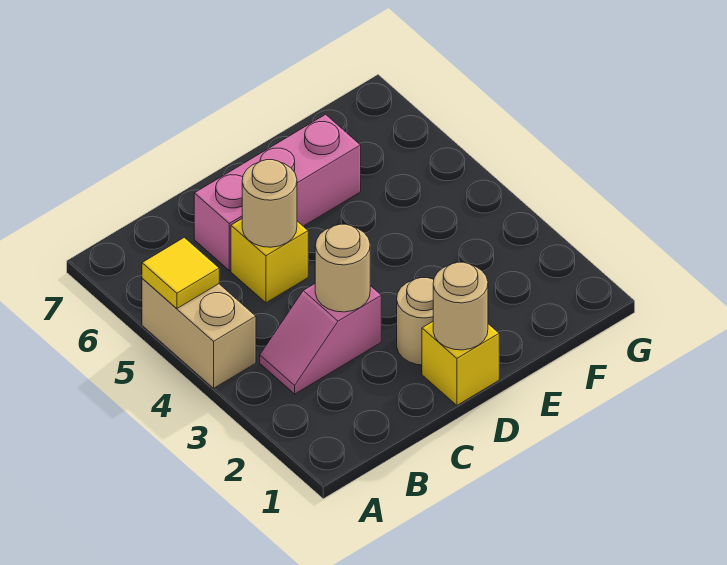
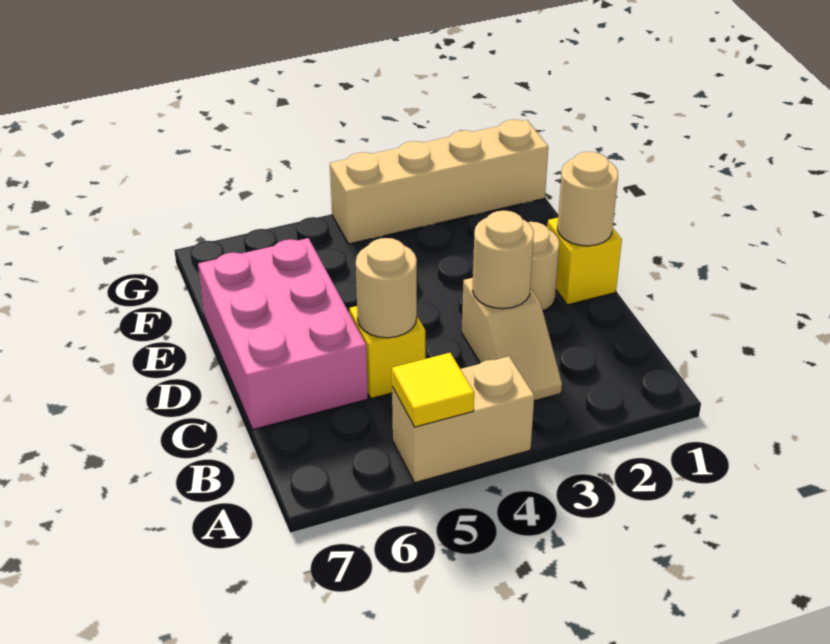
pink slope B3:C3 level 1 top C -> tan slope B3:C3 level 1 top C
pink brick C6:E6 level 1 -> pink brick C6:E7 level 1
none -> tan brick G1:G4 level 1

